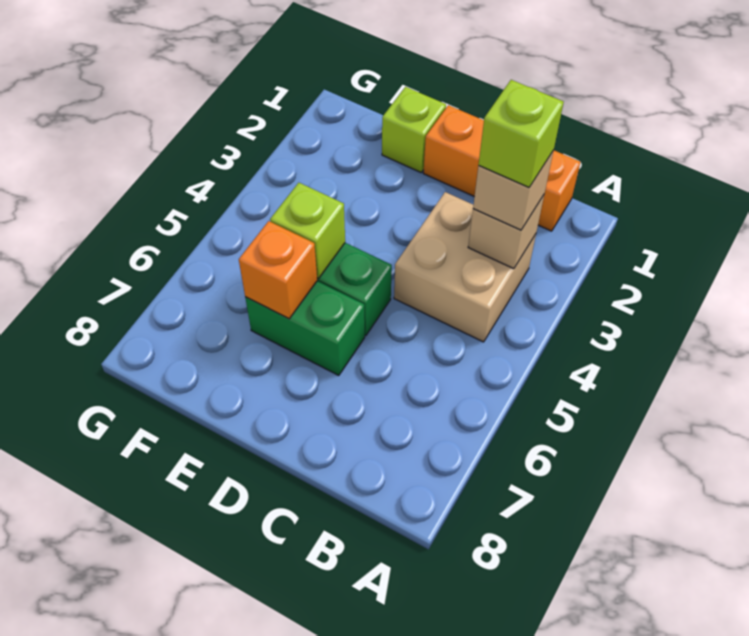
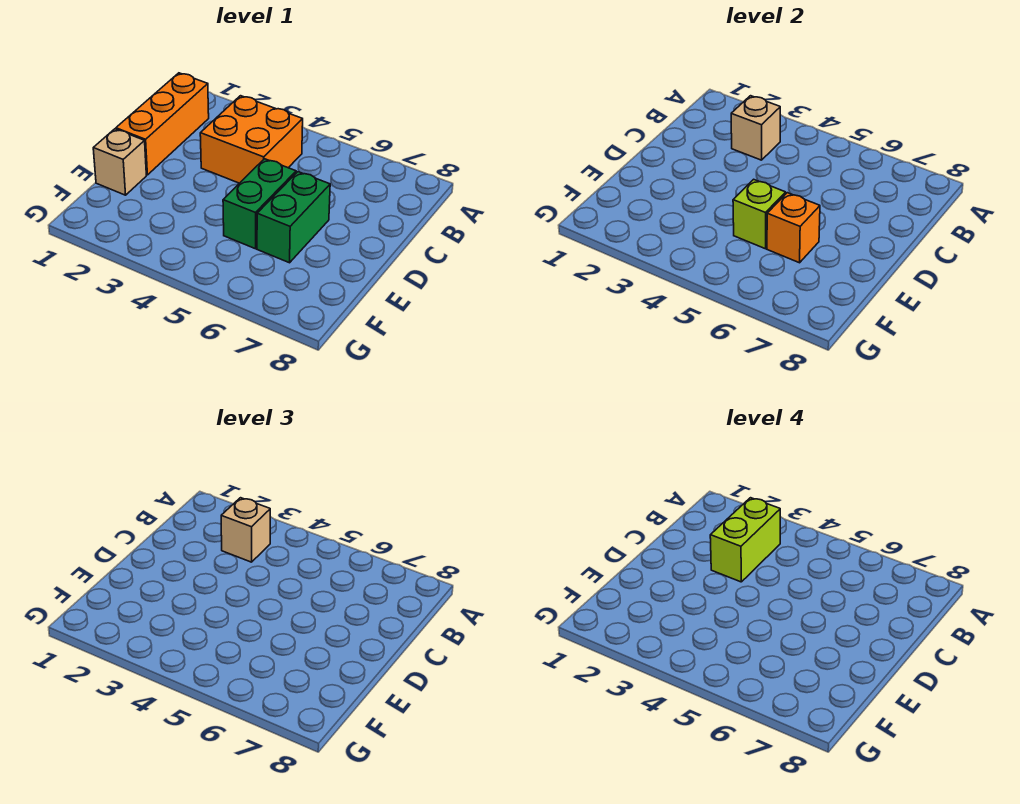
tan brick B3:C4 level 1 -> orange brick B3:C4 level 1
lime brick B3 level 4 -> lime brick B3:C3 level 4
lime brick E1 level 1 -> tan brick E1 level 1

